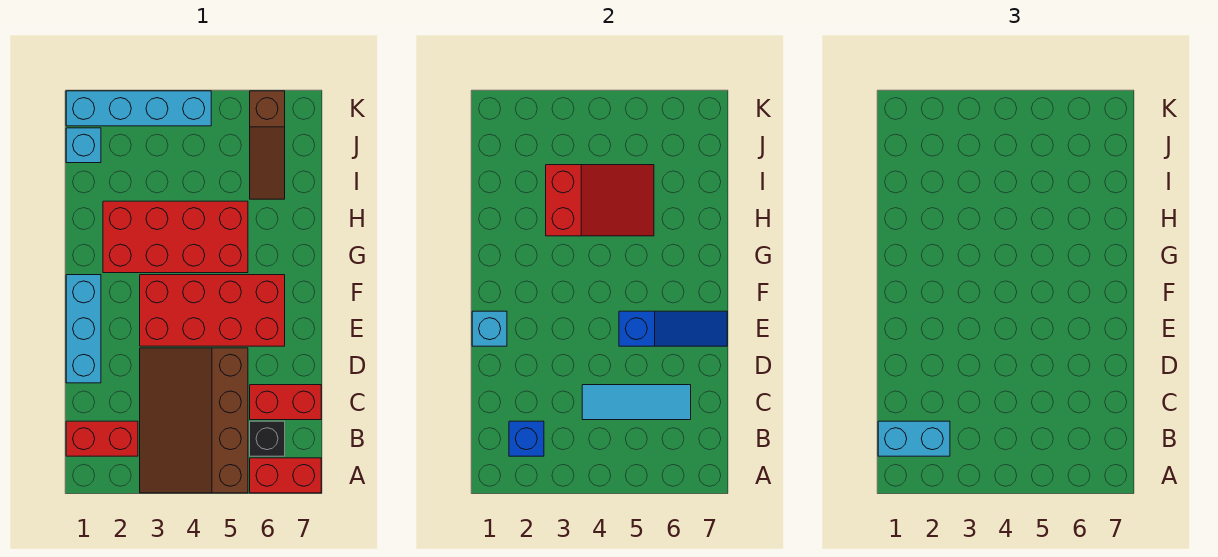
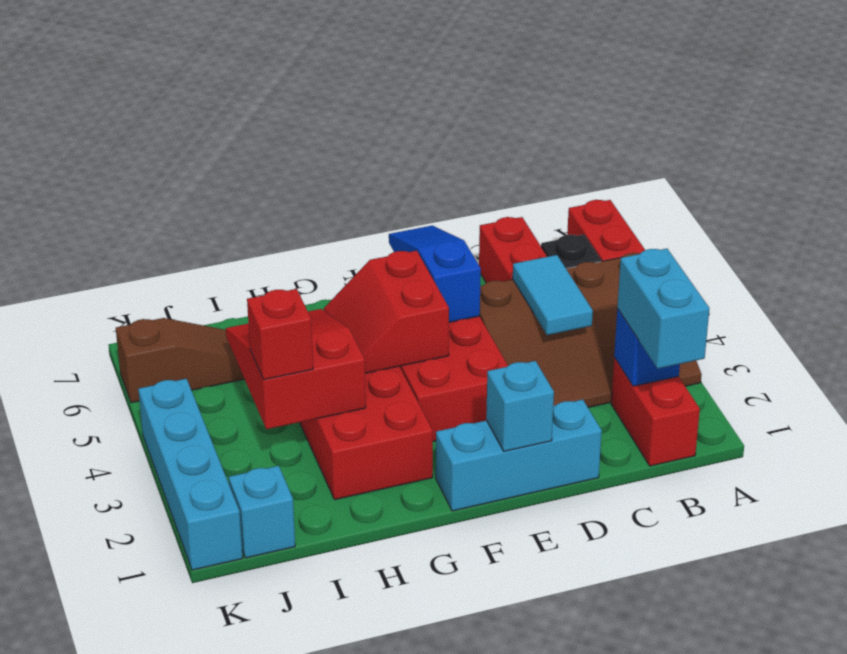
cyan tile C4:C6 level 2 -> cyan tile C4:C5 level 2
none -> red slope F4:G5 level 2 top F
none -> red brick I3 level 3

